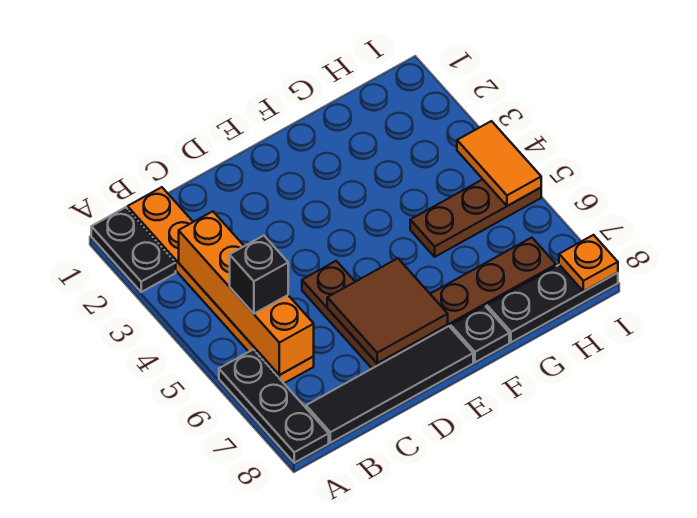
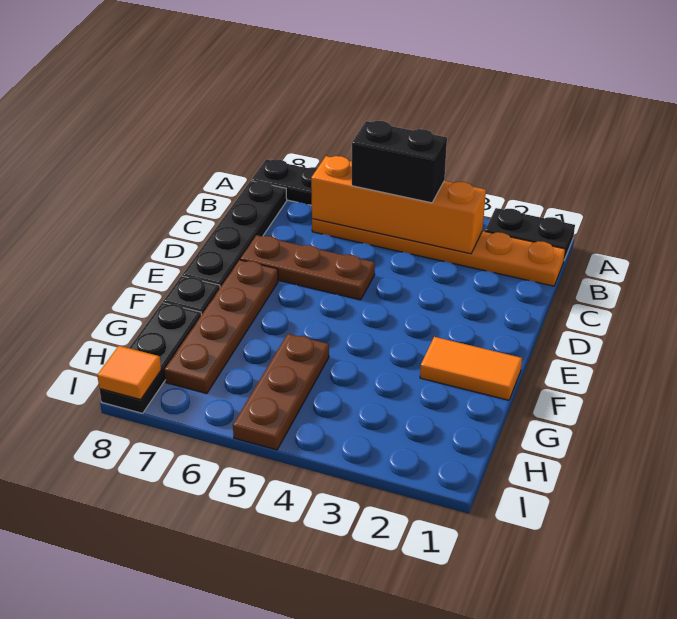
black brick B5 level 3 -> black brick B4:B5 level 3
black tile B8:E8 level 1 -> black plate B8:E8 level 1
brown tile D6:E7 level 2 -> none
orange tile I4:I5 level 2 -> orange tile F1:F2 level 1
orange plate I8 level 2 -> orange tile I8 level 2

